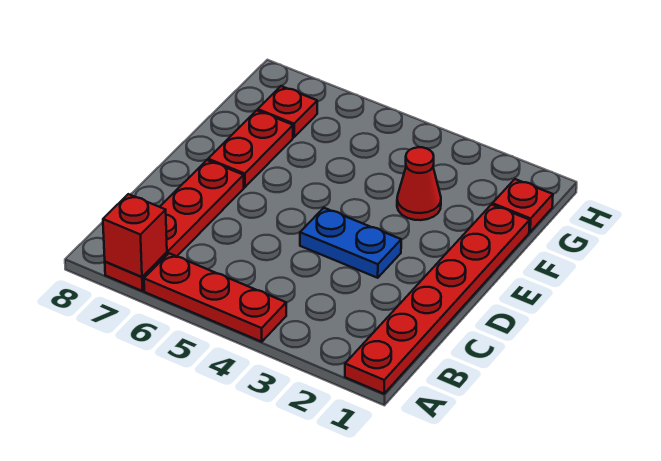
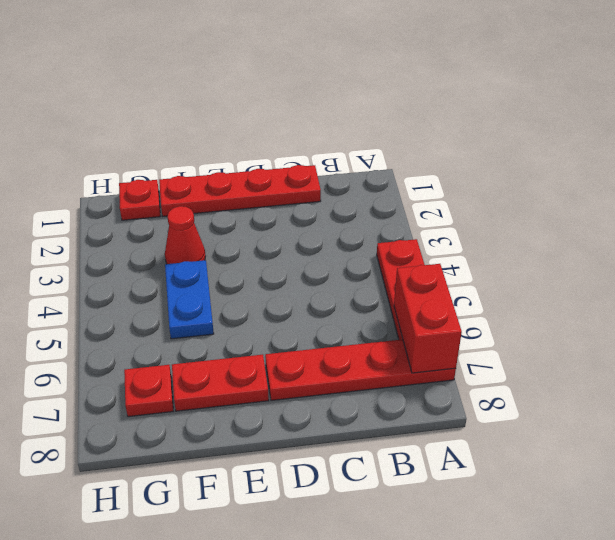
red plate A1:F1 level 1 -> red plate C1:F1 level 1
red brick A7 level 2 -> red brick A6:A7 level 2
blue plate D3:D4 level 1 -> blue plate F4:F5 level 1

